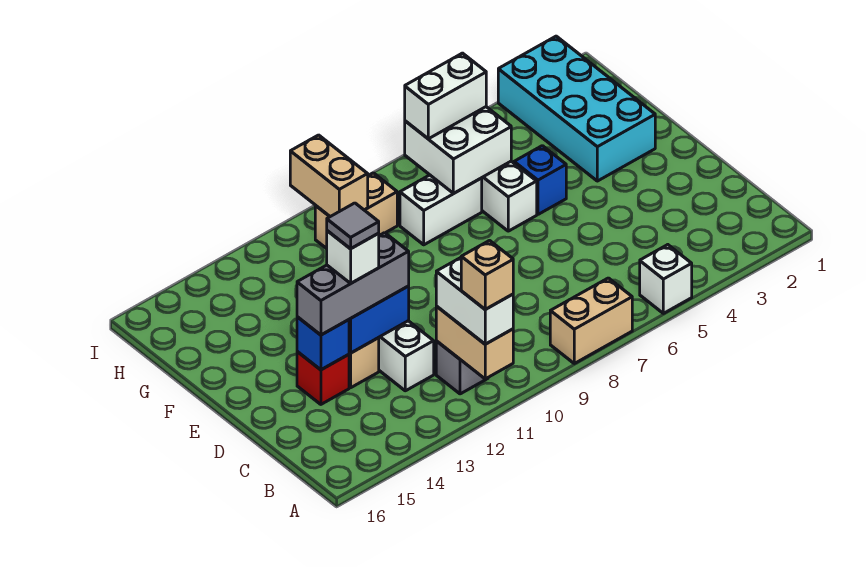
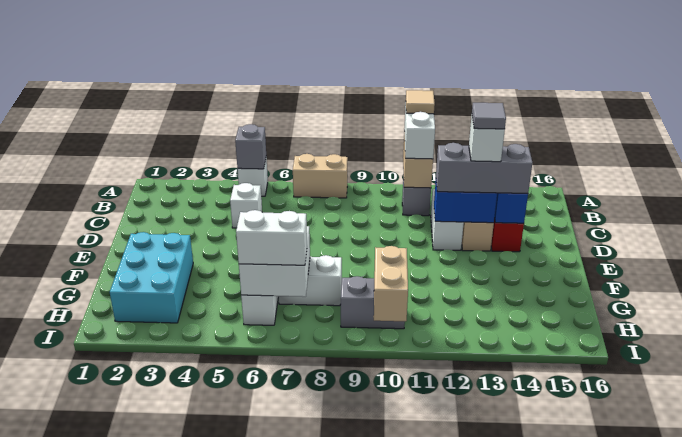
none -> grey brick A5 level 2
tan brick A11 level 4 -> tan tile A11 level 4
none -> white brick C5 level 1
cyan brick F2:I3 level 1 -> cyan brick F2:H3 level 1
blue brick F5 level 1 -> none
tan brick H9:H10 level 1 -> grey brick H9:H10 level 1

